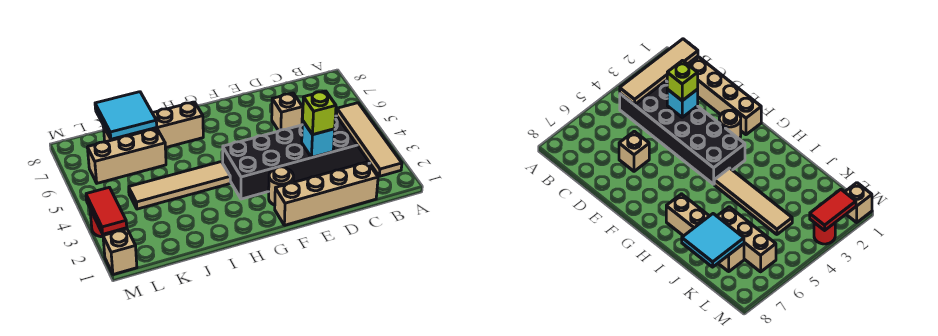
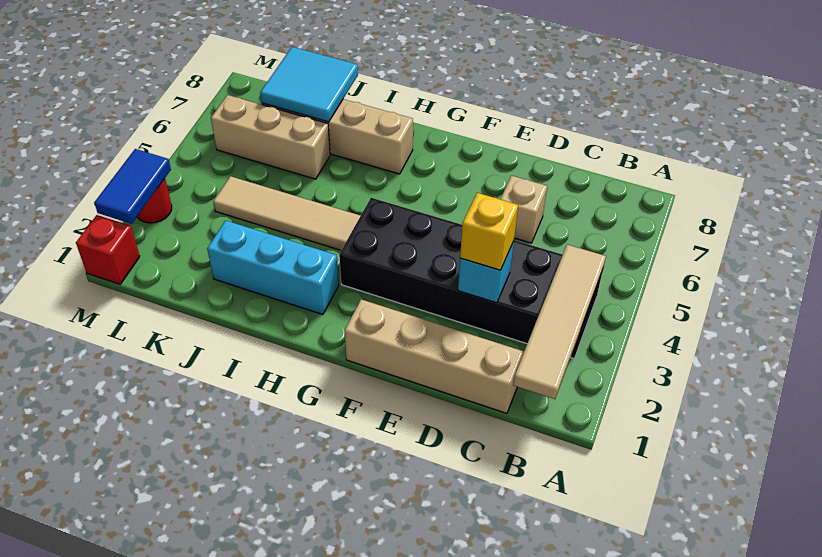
lime brick D3 level 3 -> yellow brick D3 level 3
tan round brick F2 level 1 -> none
none -> cyan brick H2:J2 level 1
tan brick M1 level 1 -> red brick M1 level 1
red tile M2:M3 level 2 -> blue tile M2:M3 level 2

